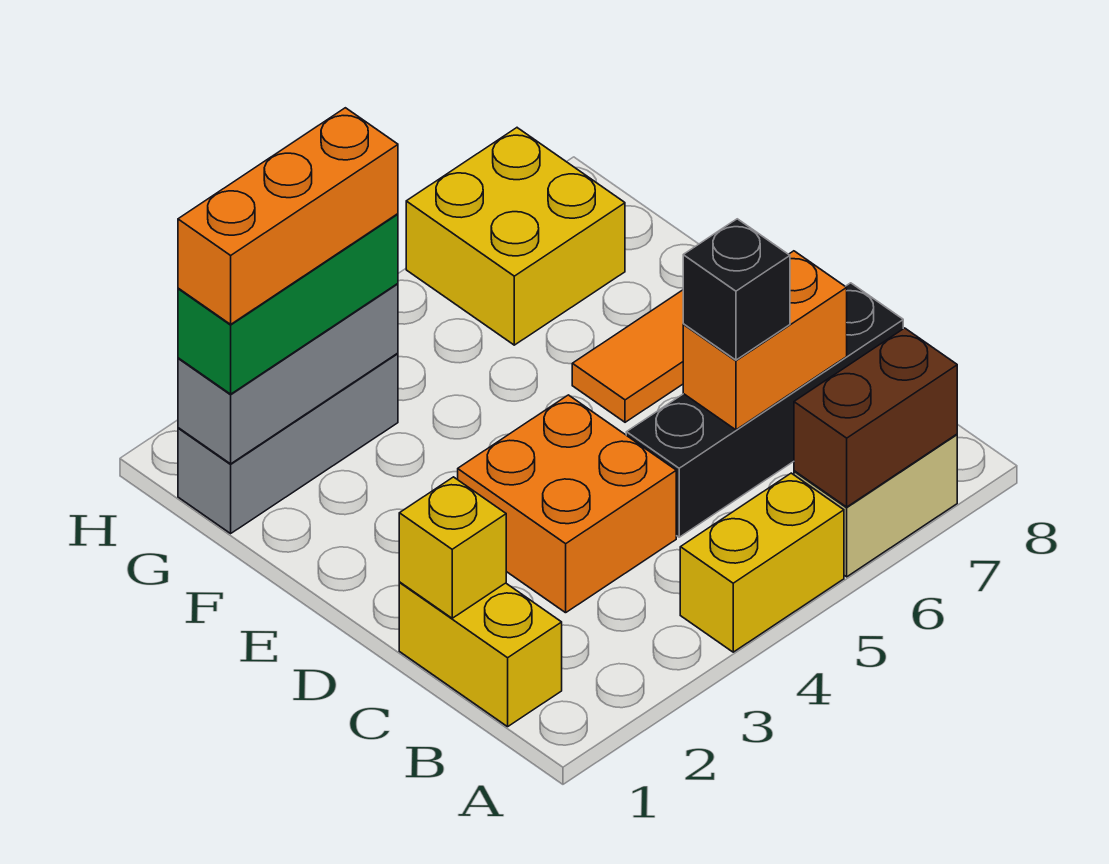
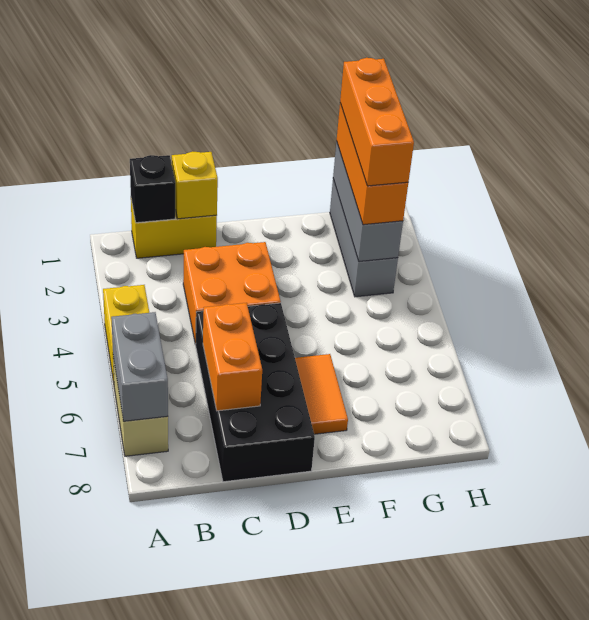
brown brick A6:A7 level 2 -> grey brick A6:A7 level 2
black brick C5:C8 level 1 -> black brick C5:D8 level 1
black brick C6 level 3 -> black brick B1 level 2
green brick G1:G3 level 3 -> orange brick G1:G3 level 3
yellow brick G6:H7 level 1 -> none

